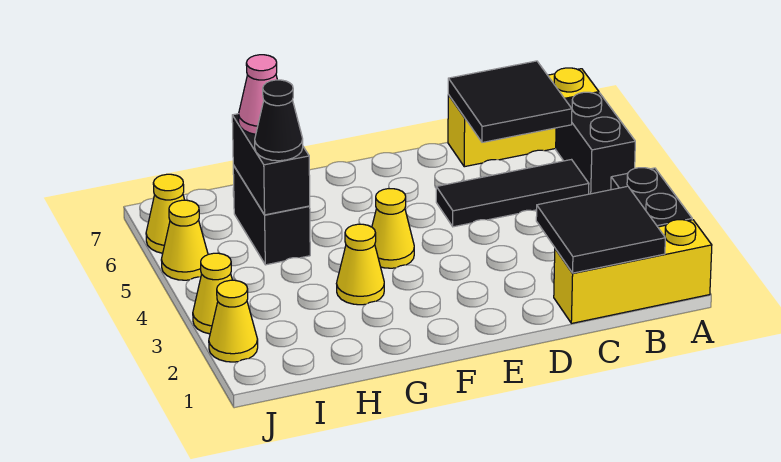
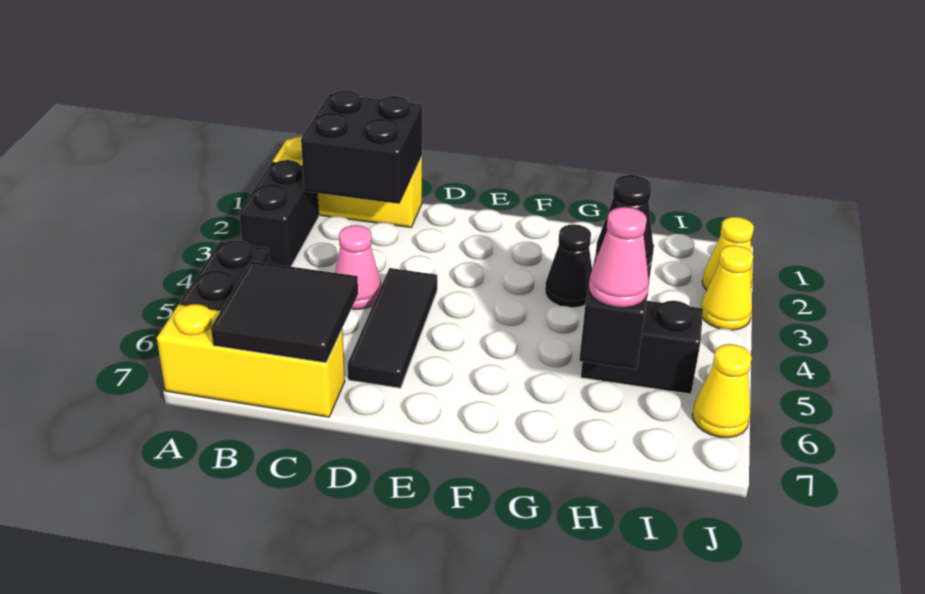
black tile B1:C2 level 2 -> black brick B1:C2 level 2
black tile B5:D5 level 1 -> black tile D4:D6 level 1
none -> pink cone C4 level 1
yellow cone F4 level 1 -> none
yellow cone G3 level 1 -> black cone G3 level 1
black brick H5:H6 level 1 -> black brick H5:I5 level 1
yellow cone J5 level 1 -> none

